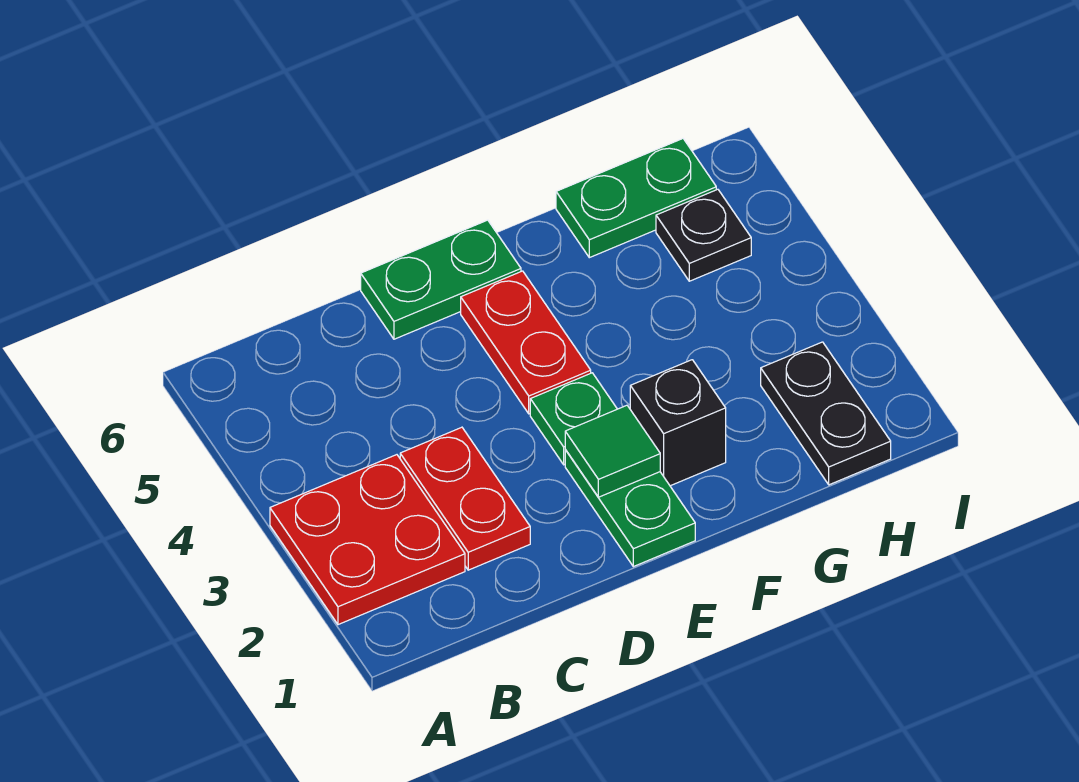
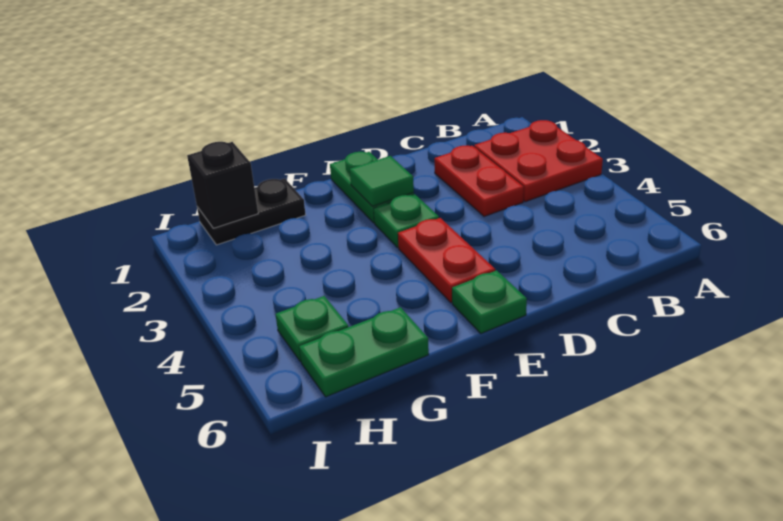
green plate D6:E6 level 1 -> green plate E6 level 1
black brick F2 level 1 -> black brick H1 level 2
black plate H1:H2 level 1 -> black plate G1:H1 level 1
black plate H5 level 1 -> green plate H5 level 1

